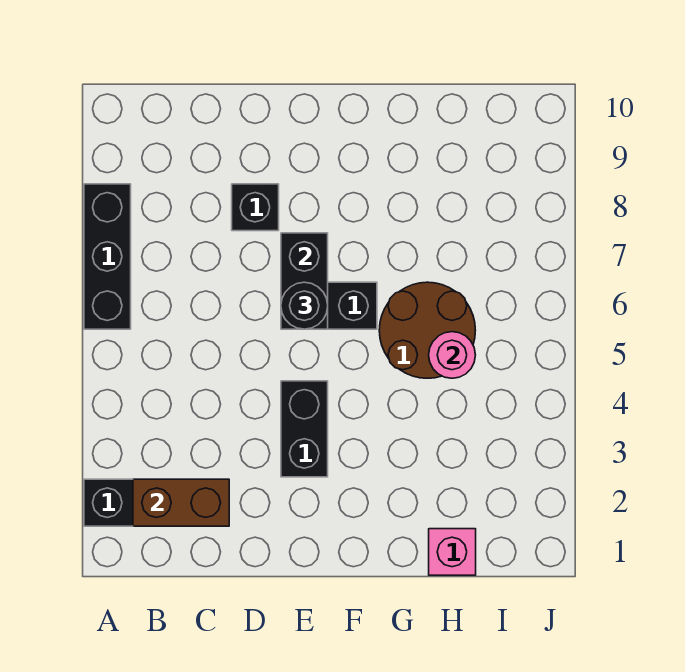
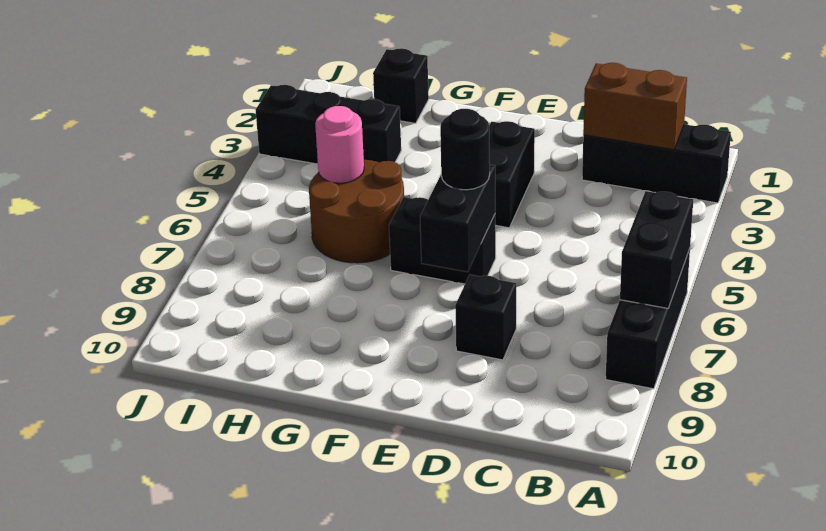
none -> black brick A6:A7 level 2
pink brick H1 level 1 -> black brick H1 level 1
none -> black brick H3:J3 level 1

